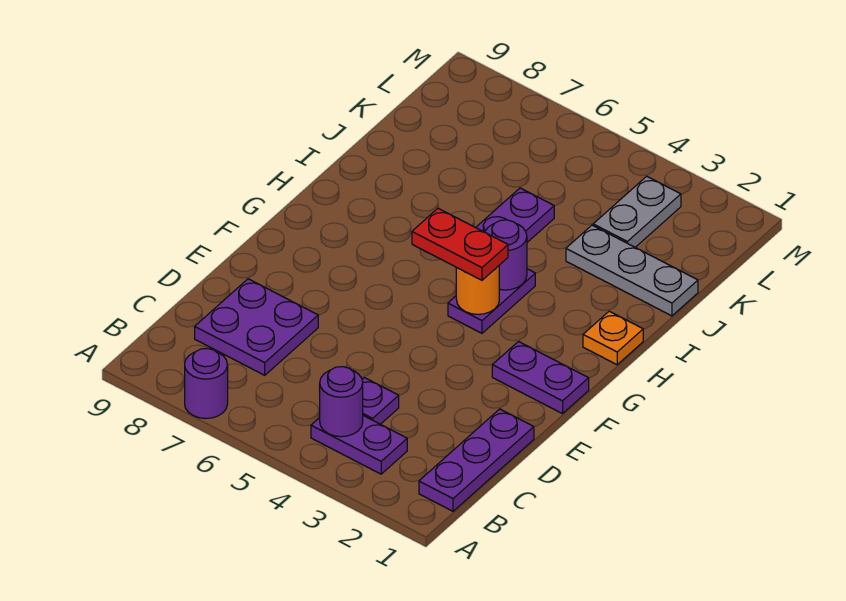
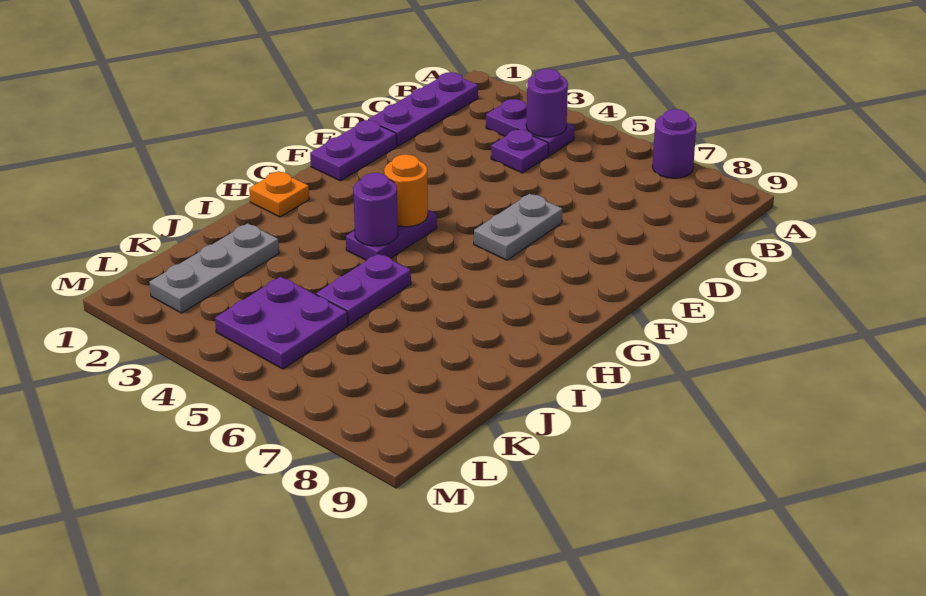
purple plate C7:D8 level 1 -> purple plate K4:L5 level 1
purple plate F1:F2 level 1 -> purple plate E1:F1 level 1
red plate G4:G5 level 3 -> none
grey plate J1:J3 level 1 -> grey plate J2:L2 level 1
grey plate K3:L3 level 1 -> grey plate E6:F6 level 1

